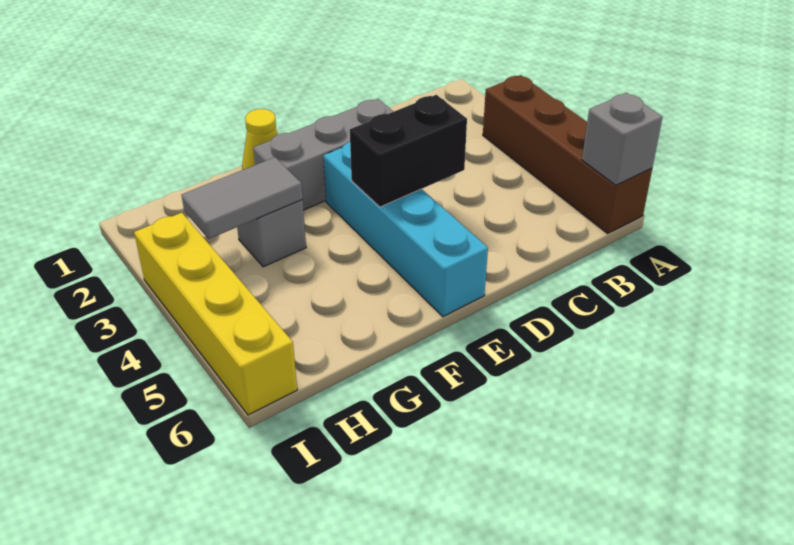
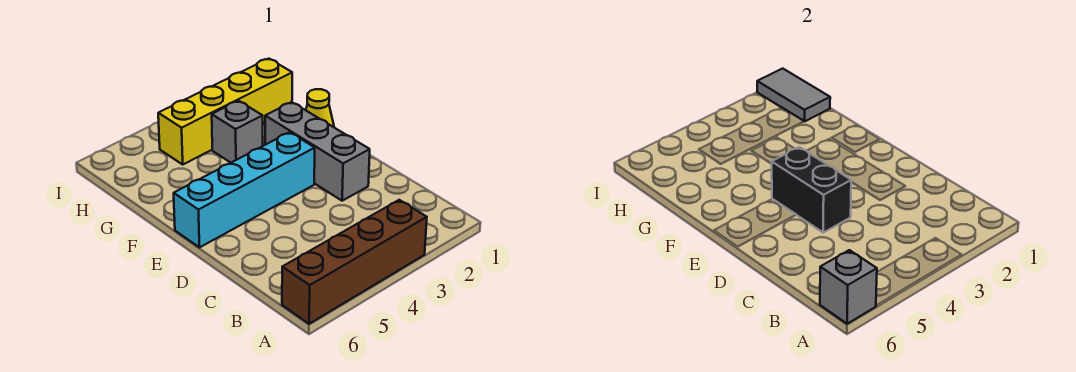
grey tile G3:H3 level 2 -> grey tile H1:I1 level 2
yellow brick I3:I6 level 1 -> yellow brick H1:H4 level 1

